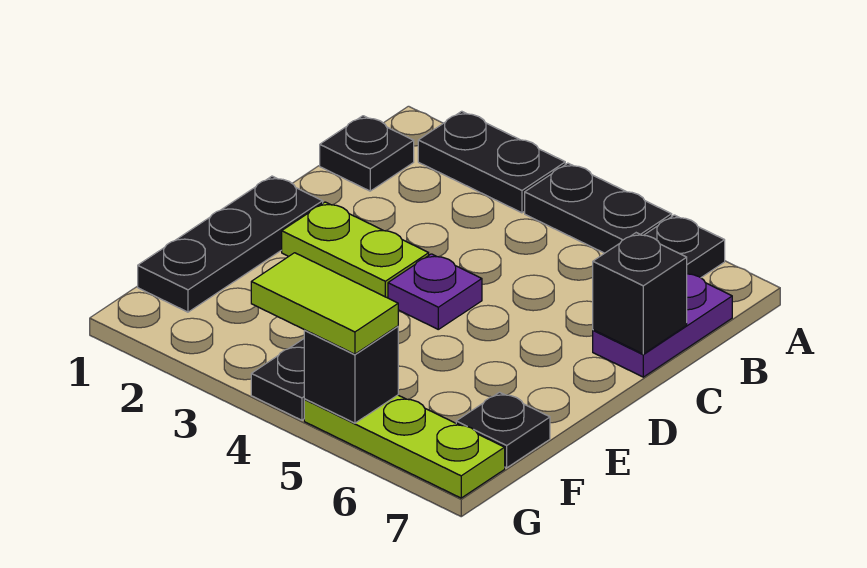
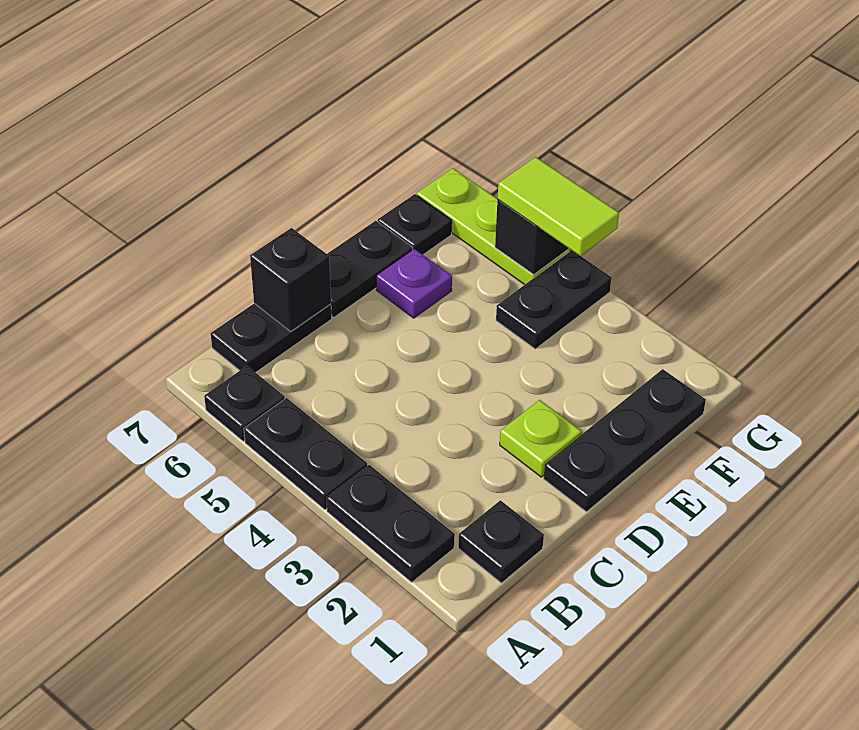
purple plate B7:C7 level 1 -> black plate B7:C7 level 1
lime plate D2:D3 level 1 -> lime plate D2 level 1
purple plate D4 level 1 -> purple plate E6 level 1
none -> black plate D7:E7 level 1

